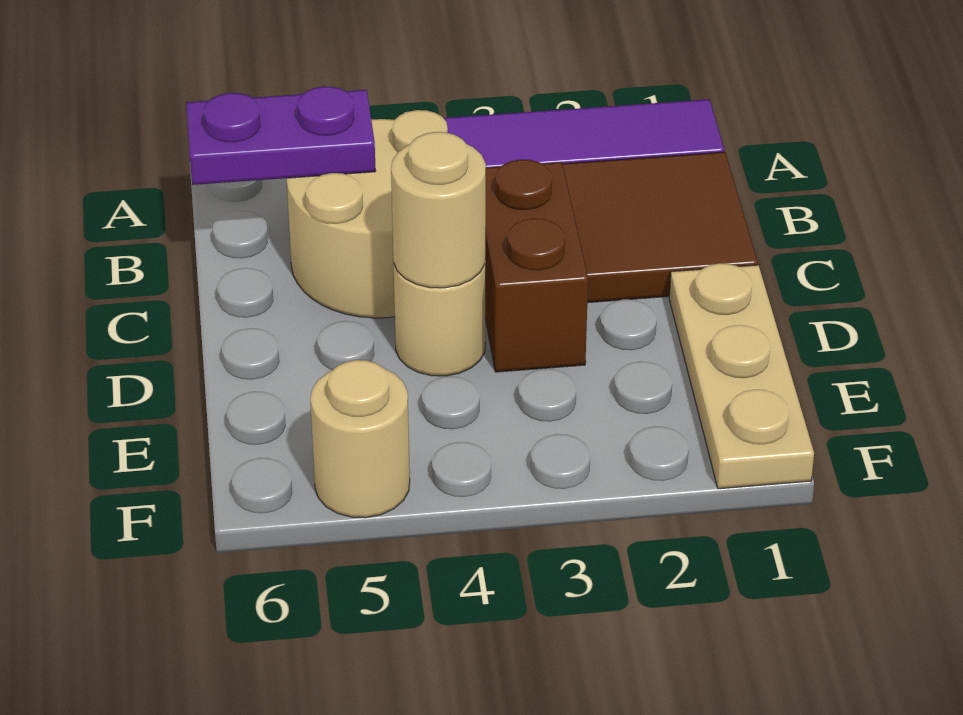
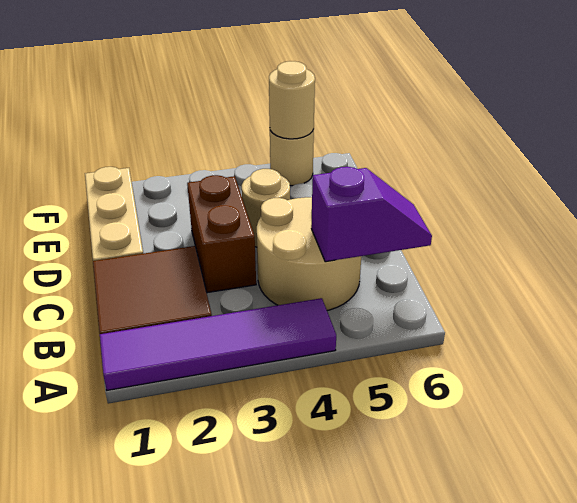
purple plate B5:B6 level 2 -> purple slope B5:B6 level 2 top 5
tan round brick D4 level 2 -> tan round brick F5 level 2

